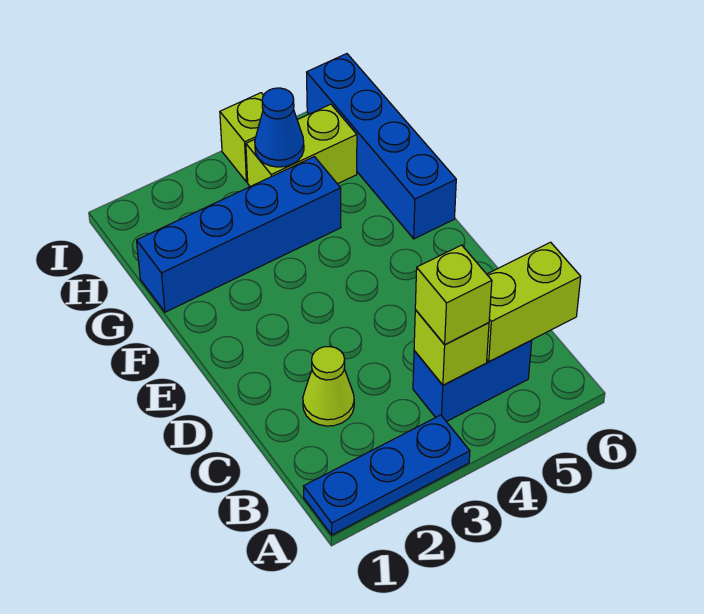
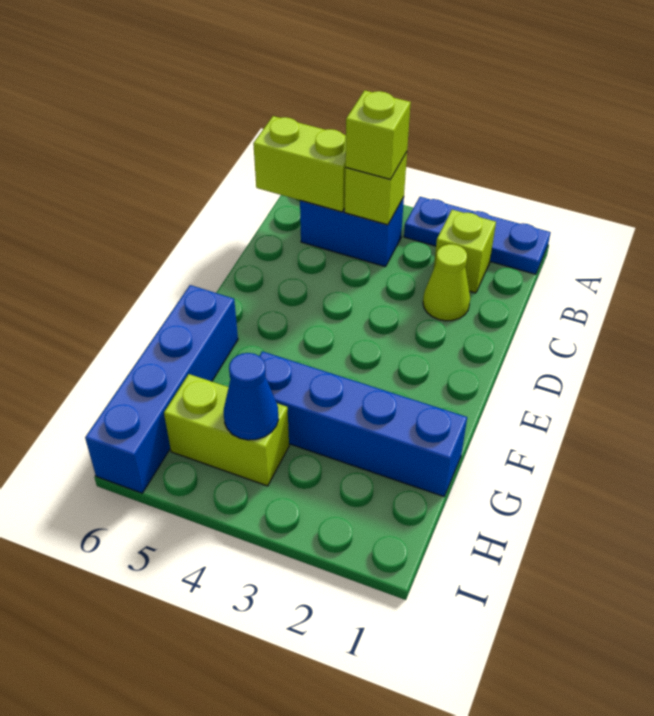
lime brick I4 level 1 -> lime brick B2 level 1

